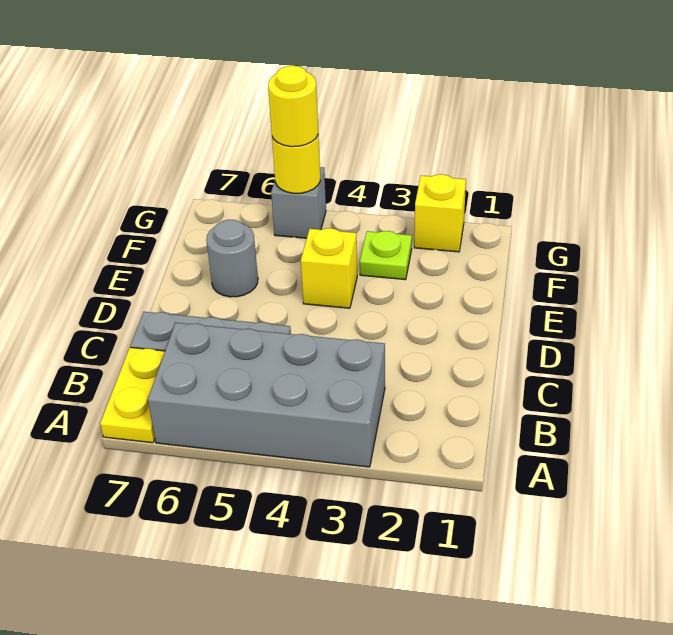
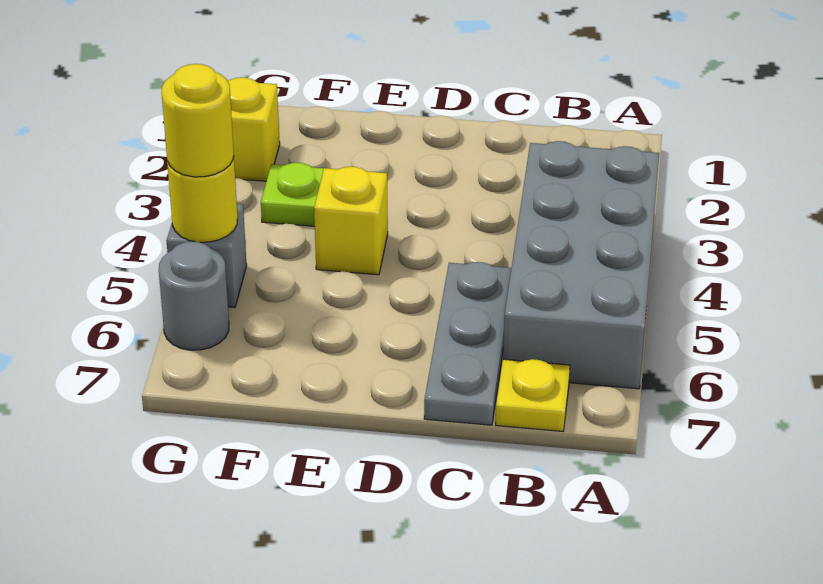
yellow plate A7:B7 level 1 -> yellow plate B7 level 1
grey round brick E6 level 1 -> grey round brick G6 level 1

